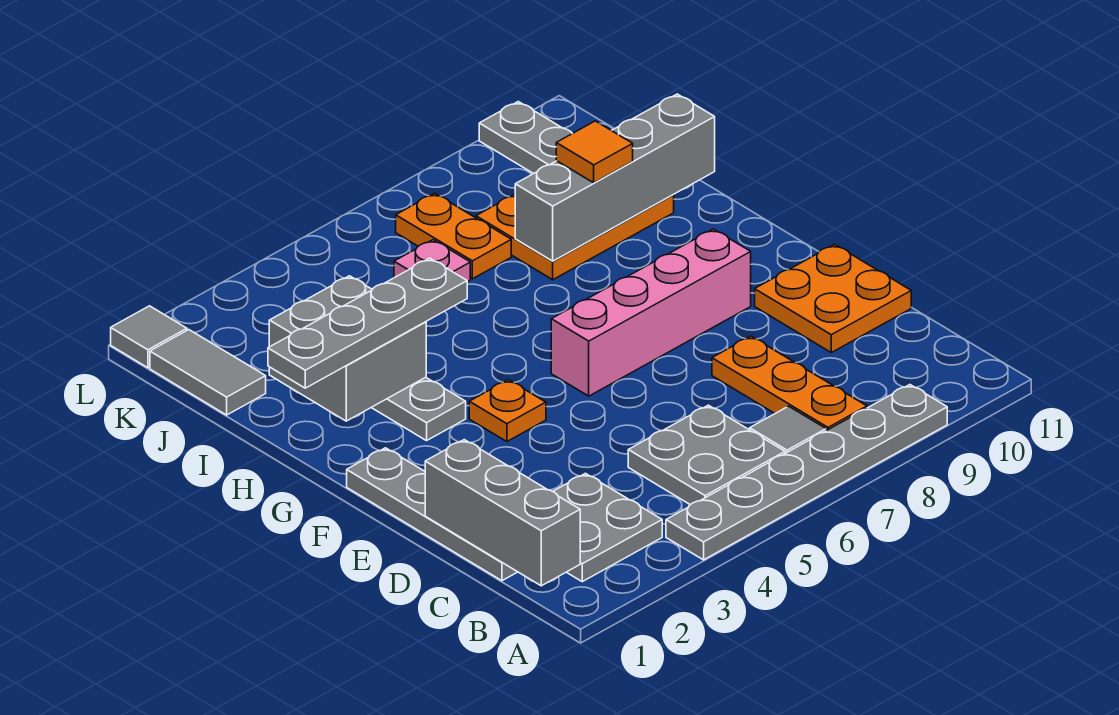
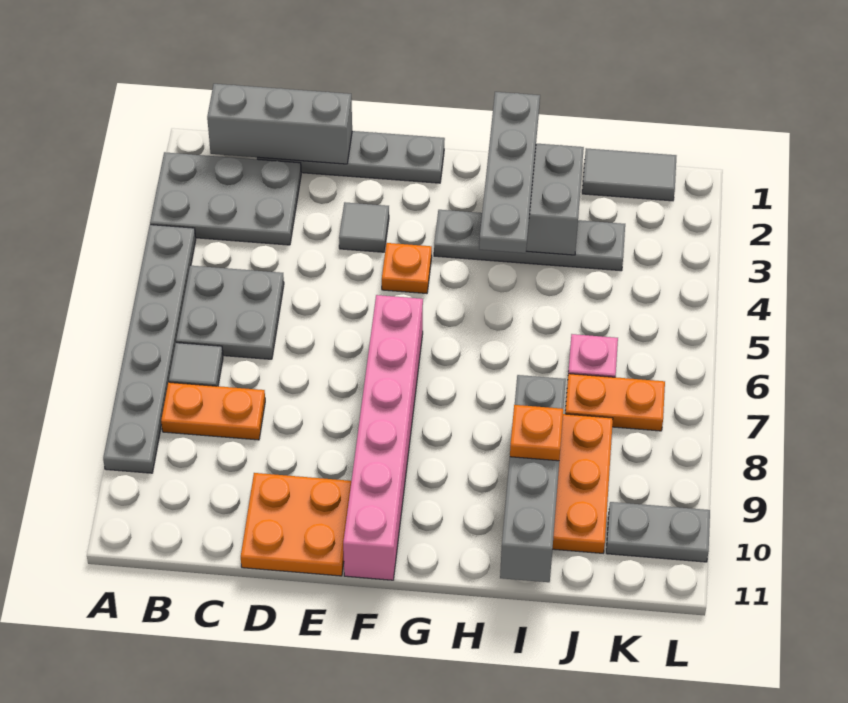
grey plate B2:C3 level 1 -> grey plate A2:C3 level 1
orange plate B8:D8 level 1 -> orange plate B8:C8 level 1
pink brick F6:F9 level 1 -> pink brick F6:F11 level 1
orange tile I9 level 3 -> orange plate I9 level 3
grey tile L1 level 1 -> grey tile E3 level 1

